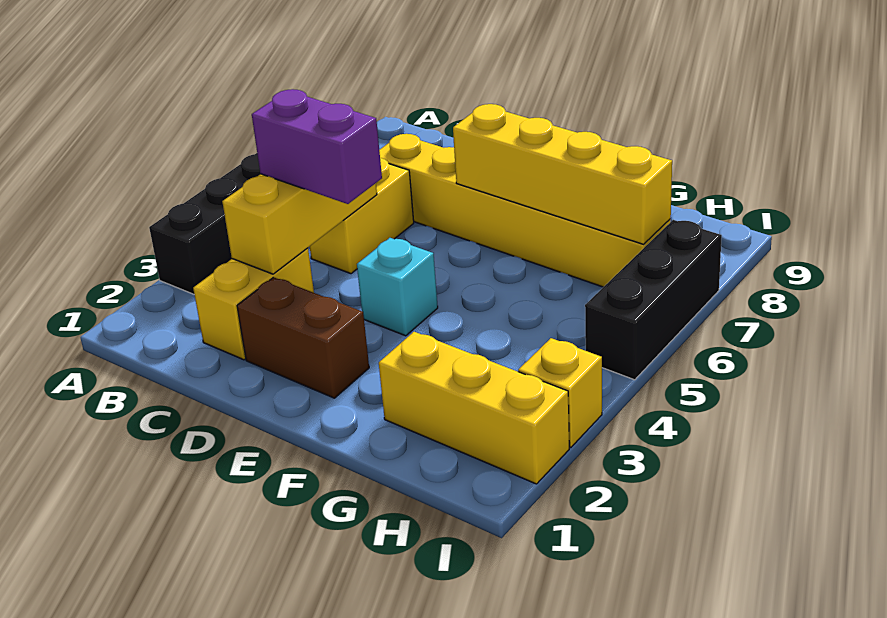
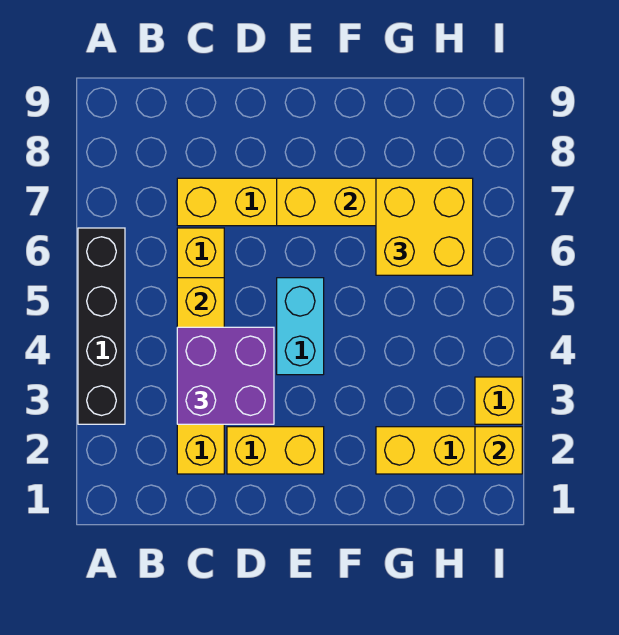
purple brick C4:D4 level 3 -> purple brick C3:D4 level 3
brown brick D2:E2 level 1 -> yellow brick D2:E2 level 1
cyan brick E4 level 1 -> cyan brick E4:E5 level 1
none -> yellow brick G6:H7 level 3
none -> yellow brick I2 level 2
black brick I5:I7 level 1 -> none

